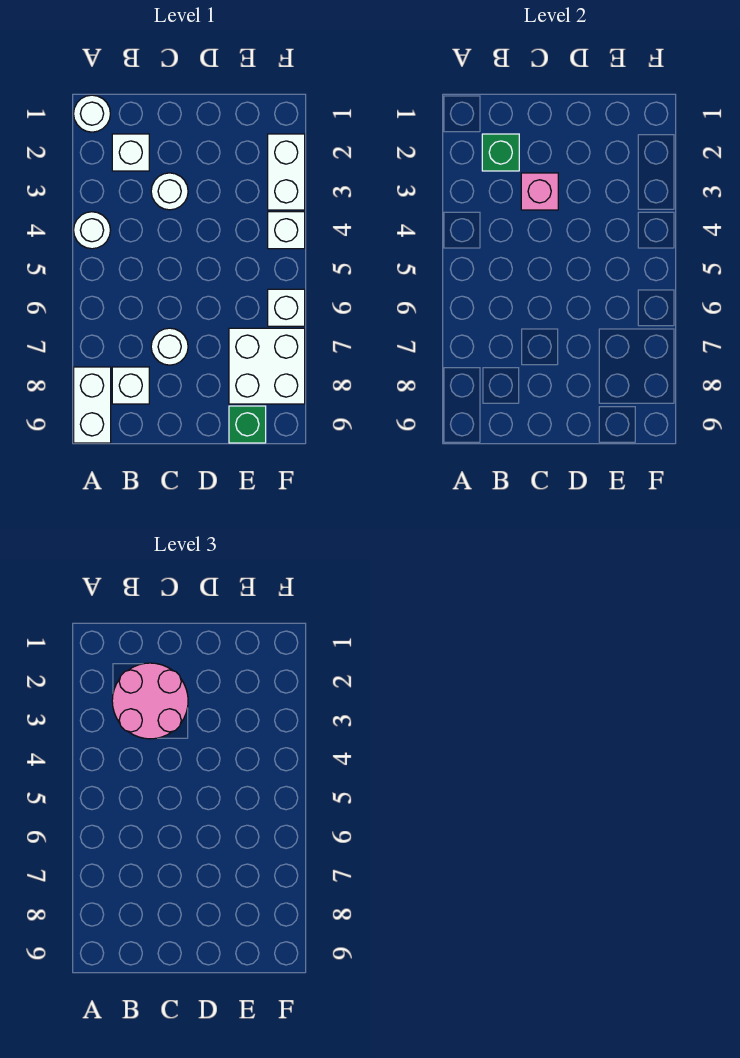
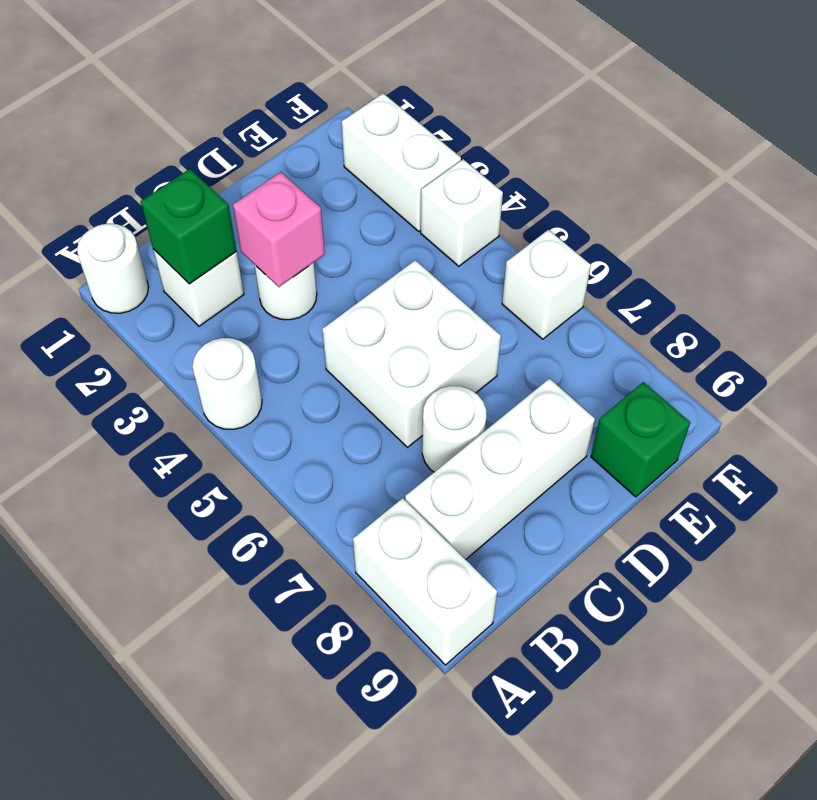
pink round brick B2:C3 level 3 -> none
white brick B8 level 1 -> white brick B8:D8 level 1
white brick E7:F8 level 1 -> white brick C5:D6 level 1

